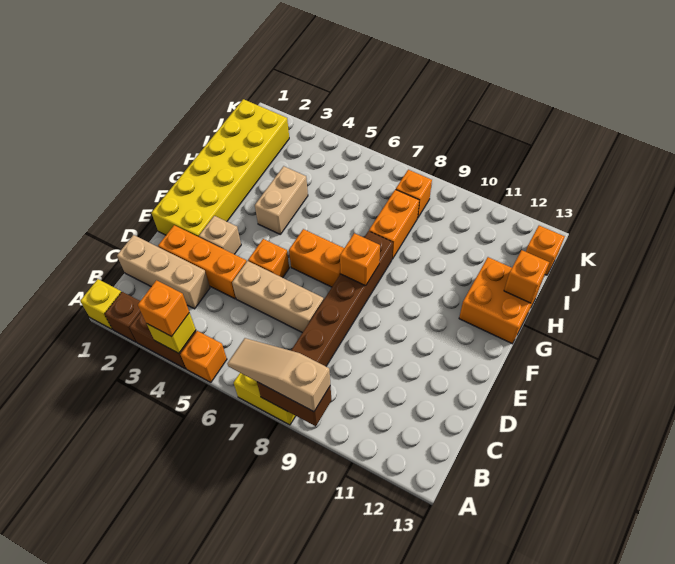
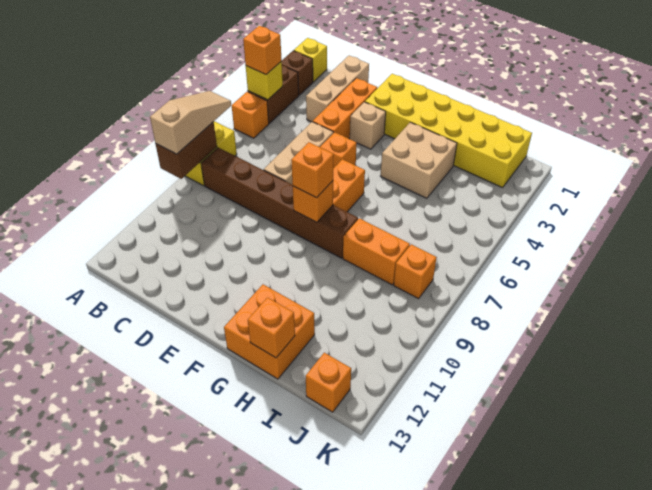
none -> orange brick F8 level 3
tan brick G4:H4 level 1 -> tan brick G3:H4 level 1

